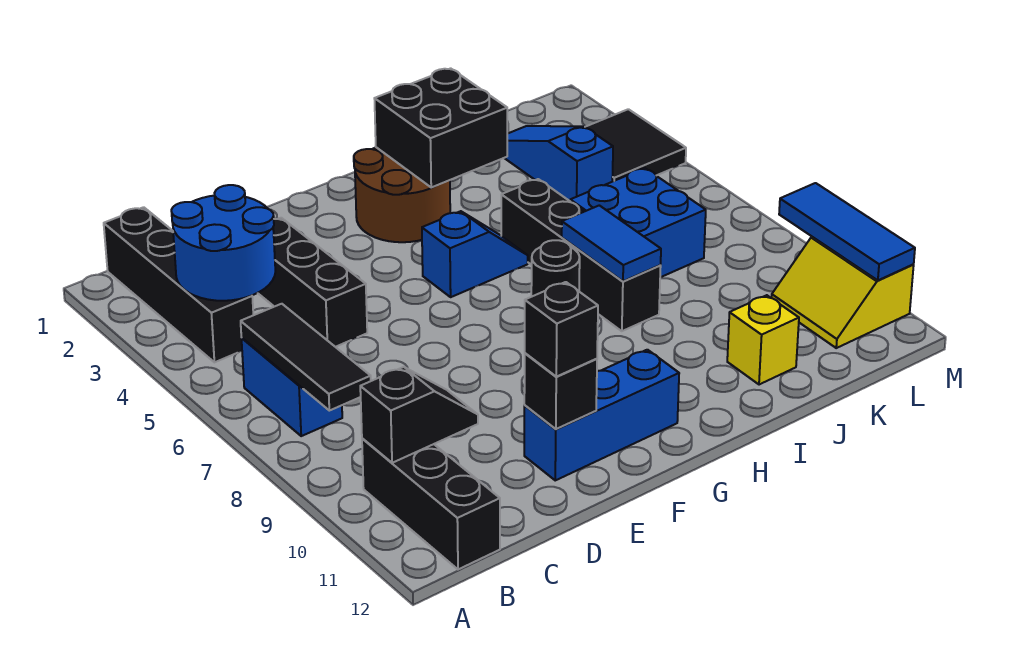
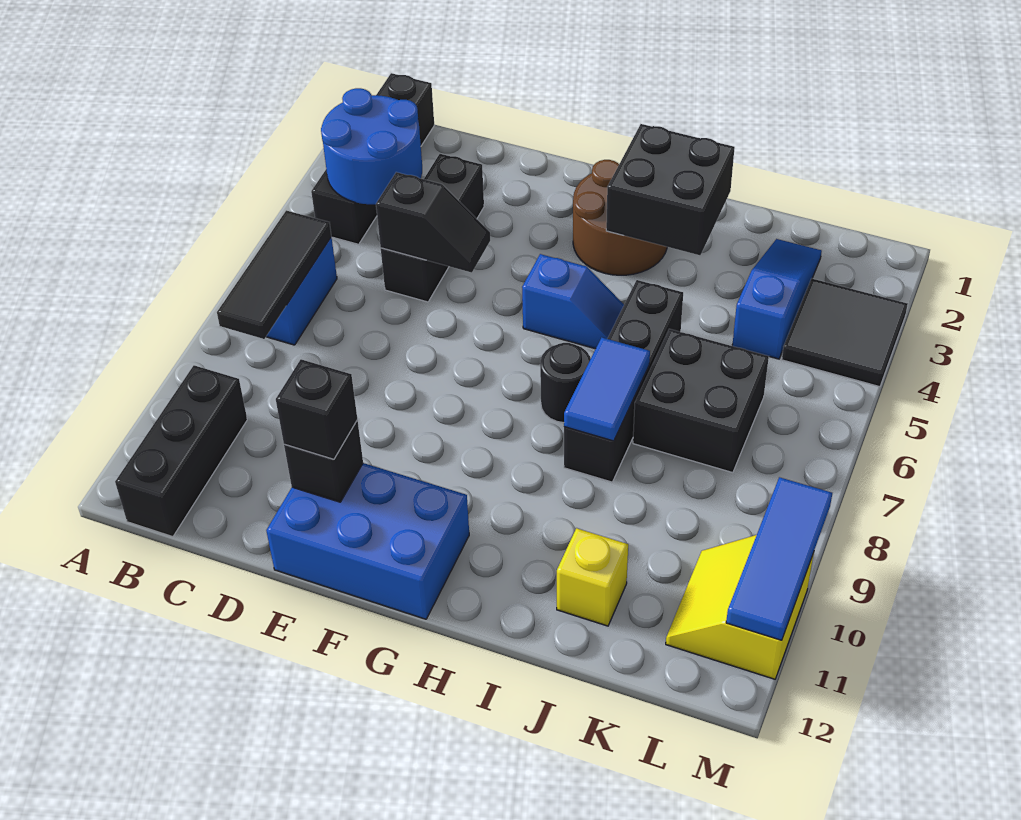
black slope B10:C10 level 2 top B -> black slope D5:E5 level 2 top D
blue brick E11:G11 level 1 -> blue brick E11:G12 level 1
blue brick J6:K7 level 1 -> black brick J6:K7 level 1

